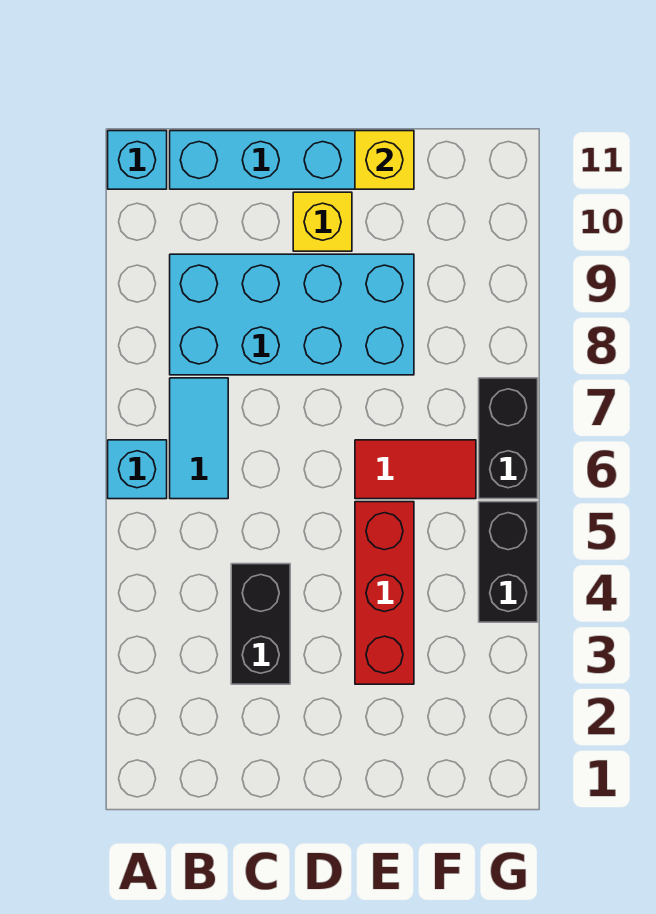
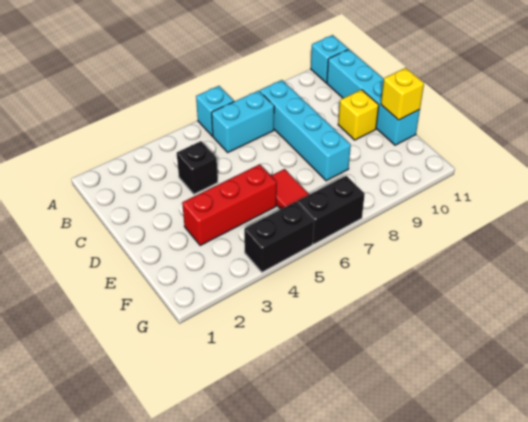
cyan tile B6:B7 level 1 -> cyan brick B6:B7 level 1
cyan brick B8:E9 level 1 -> cyan brick B8:E8 level 1
black brick C3:C4 level 1 -> black brick C4 level 1

